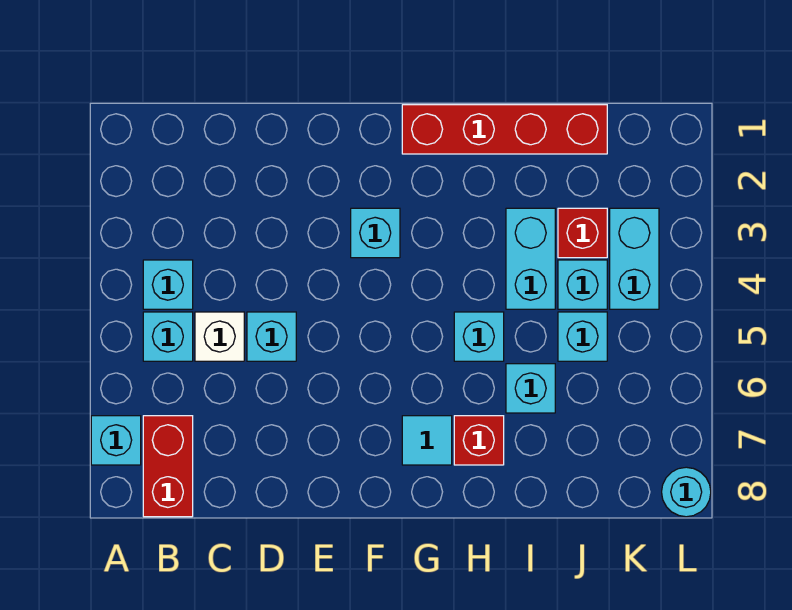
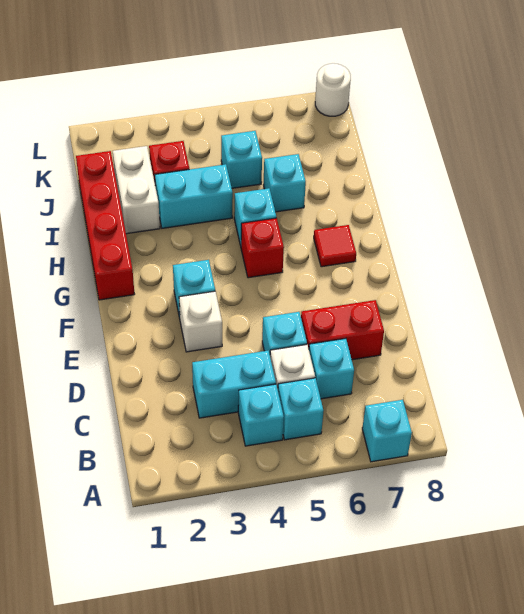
red brick B7:B8 level 1 -> red brick D6:D7 level 1
none -> white brick E3 level 1
cyan tile G7 level 1 -> red tile G7 level 1
red brick H7 level 1 -> red brick G5 level 1
none -> white brick I2:J2 level 1
cyan brick J4 level 1 -> cyan brick C6 level 1
cyan brick K3:K4 level 1 -> cyan brick C3:C4 level 1
cyan round brick L8 level 1 -> white round brick L8 level 1

